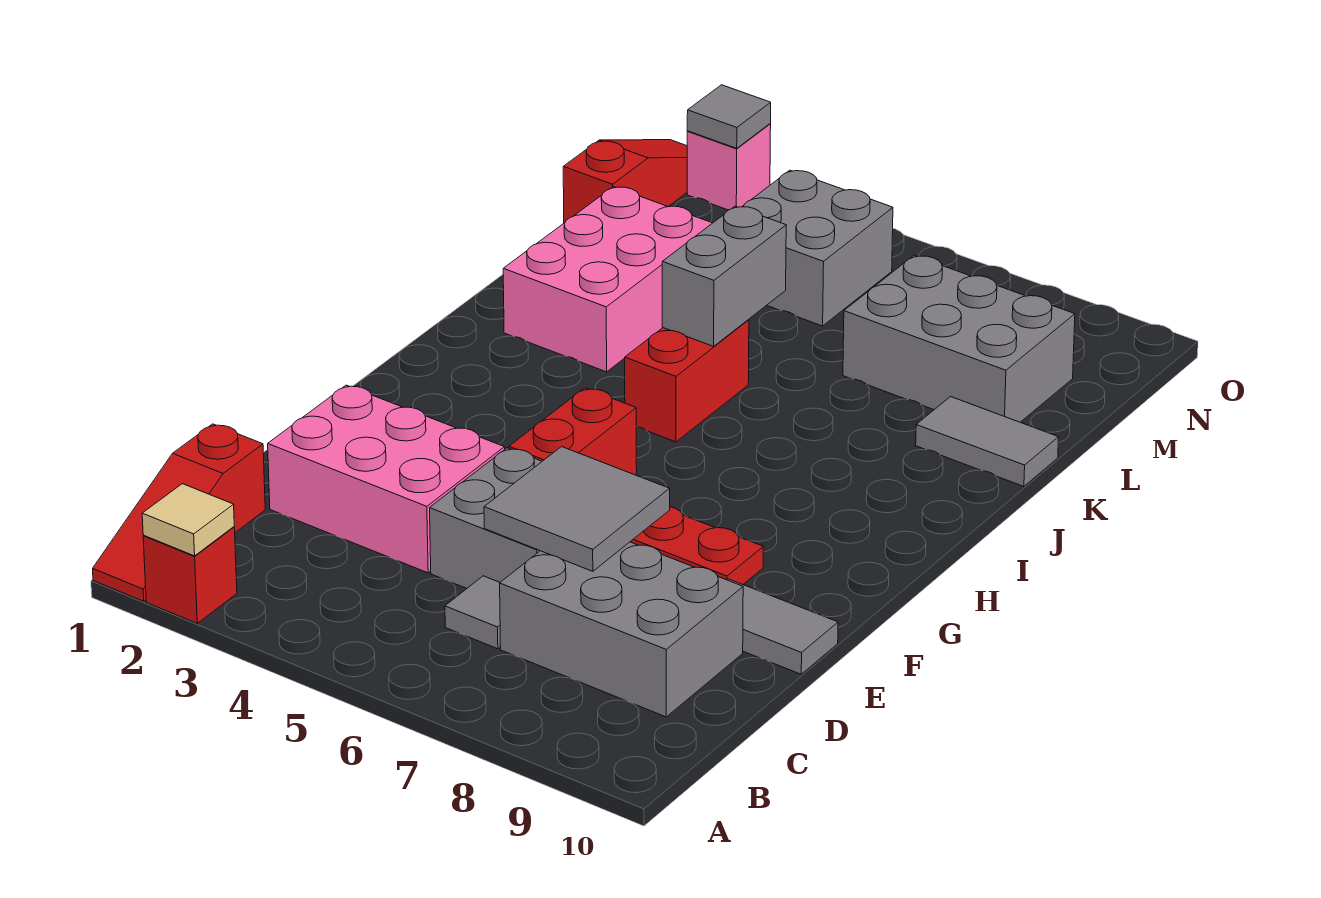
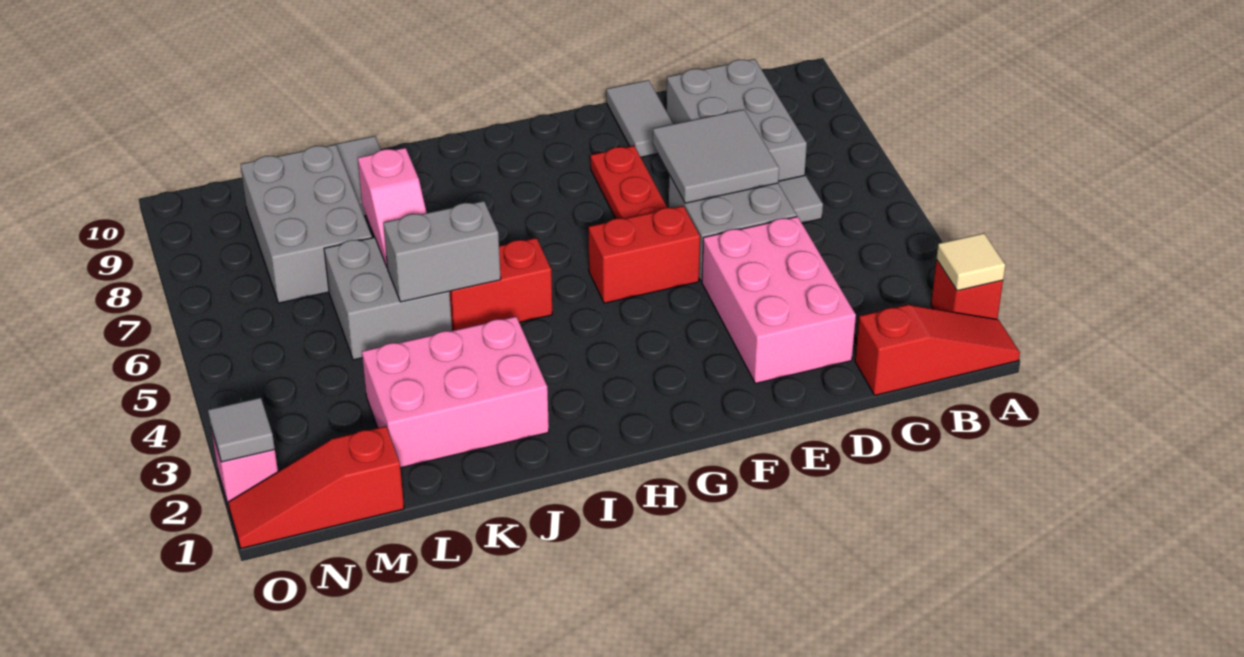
none -> pink slope K6:K7 level 2 top 7
grey brick M4:N5 level 1 -> grey brick K5:L6 level 1

